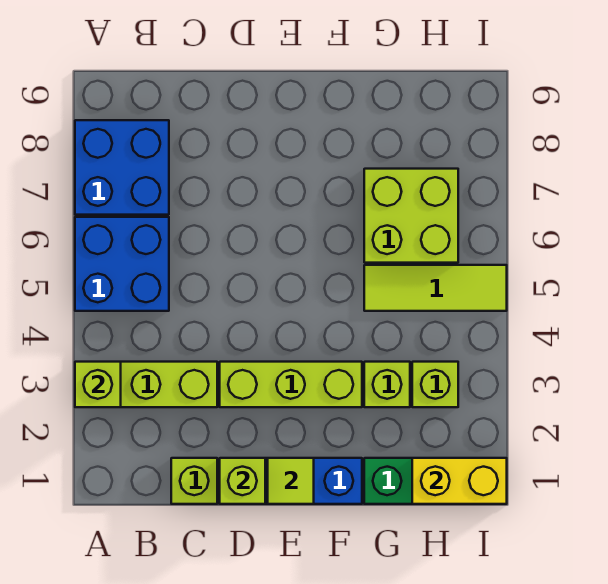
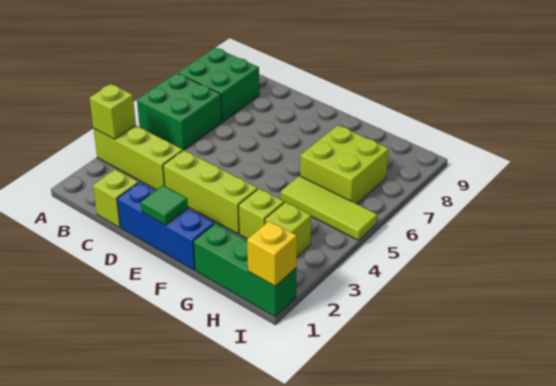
blue brick A5:B6 level 1 -> green brick A5:B6 level 1
blue brick A7:B8 level 1 -> green brick A7:B8 level 1
lime brick D1 level 2 -> none
lime tile E1 level 2 -> green tile E1 level 2
yellow brick H1:I1 level 2 -> yellow brick I1 level 2

